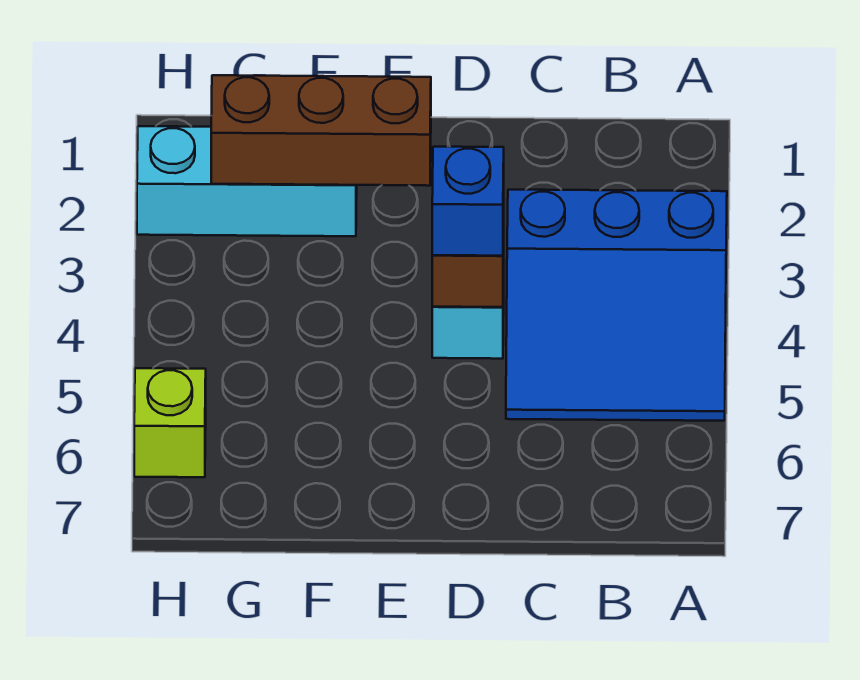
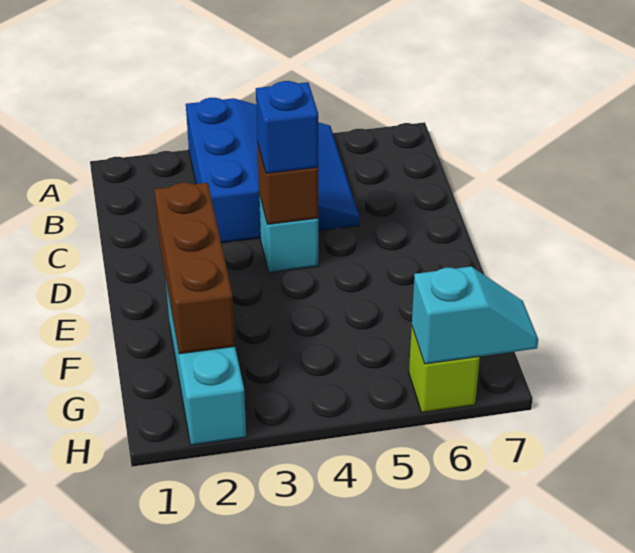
none -> cyan slope H6:H7 level 2 top 6

